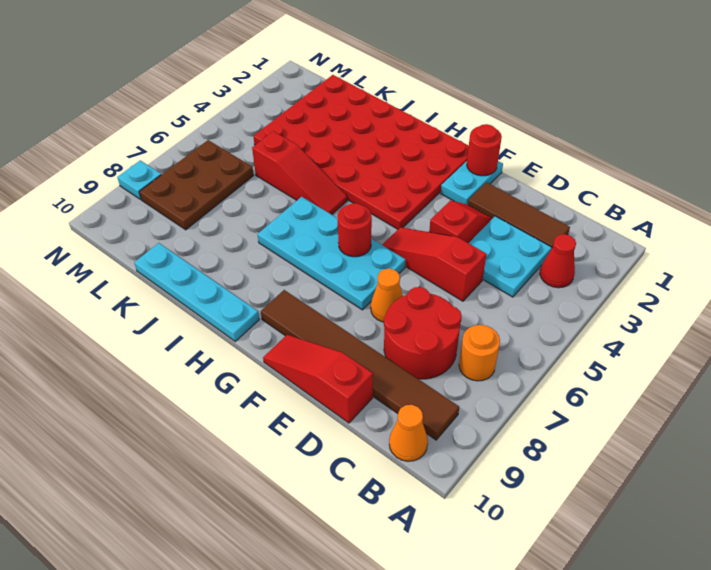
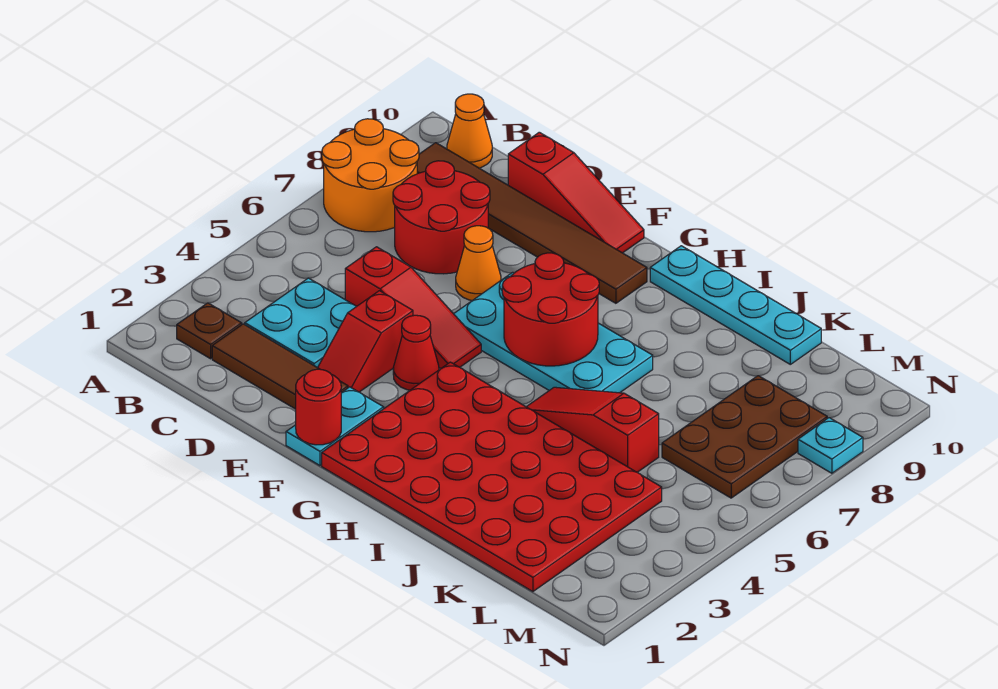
none -> brown plate B2 level 1
red cone B3 level 1 -> red cone F4 level 1
orange round brick B7 level 1 -> orange round brick A7:B8 level 1
red round brick G6 level 2 -> red round brick G6:H7 level 2

